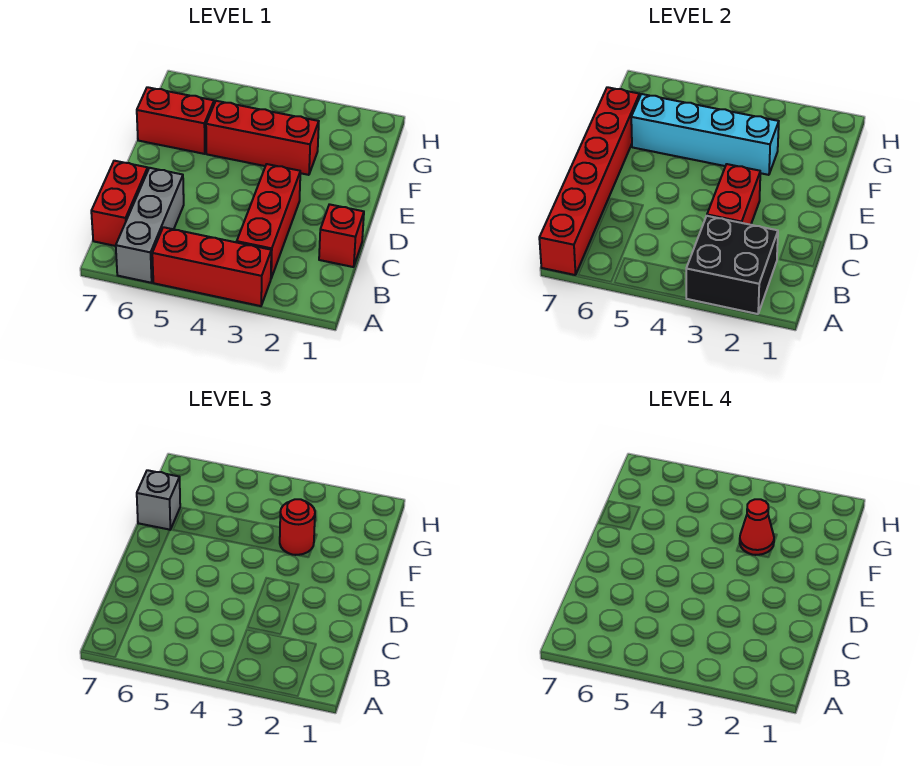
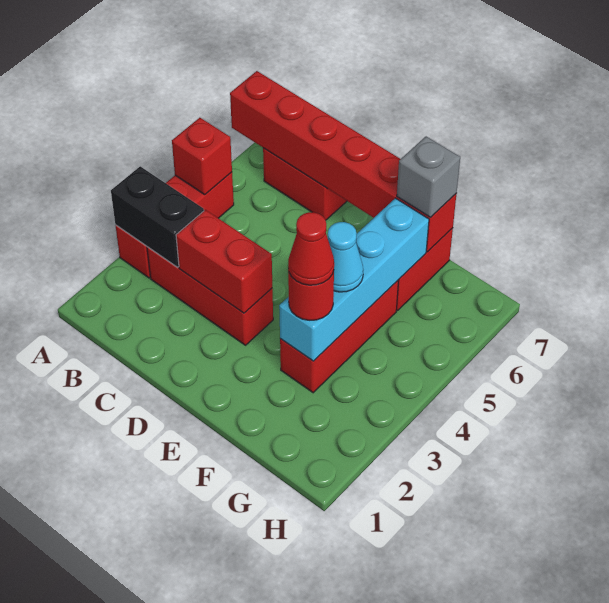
black brick A2:B3 level 2 -> black brick A3:B3 level 2
grey brick A6:C6 level 1 -> none
red brick C1 level 1 -> red brick A5 level 2
none -> cyan cone F4 level 3

